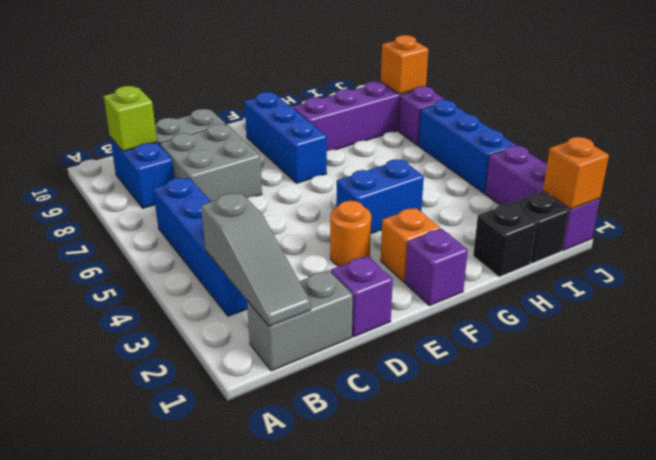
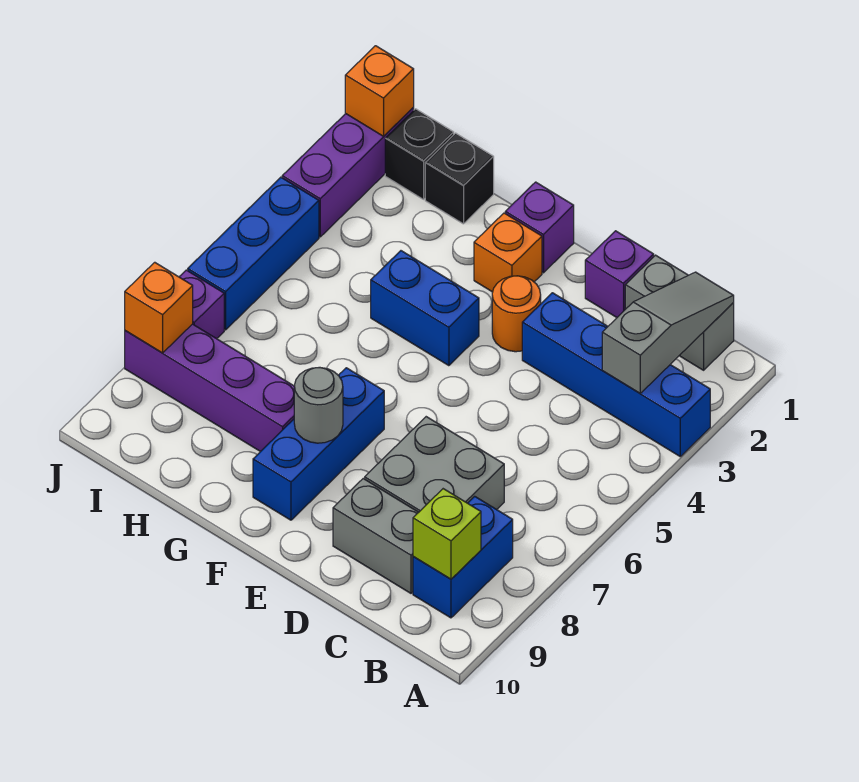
blue brick B3:B6 level 1 -> blue brick A3:D3 level 1
none -> grey round brick F8 level 2

